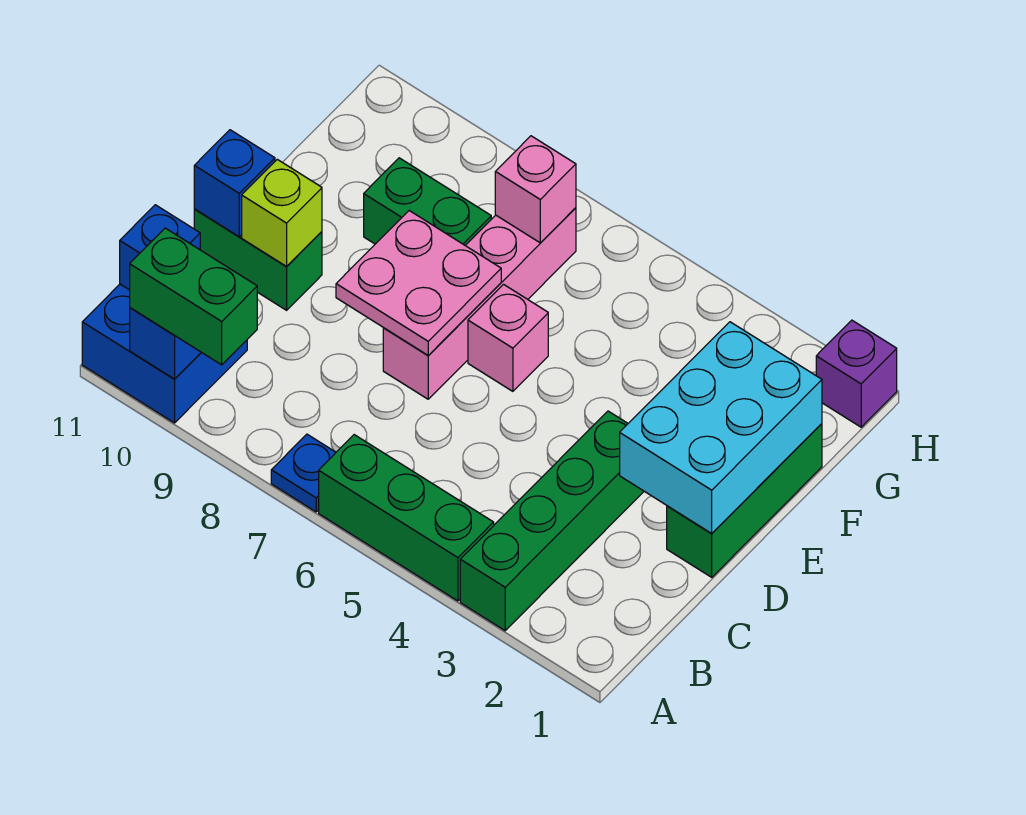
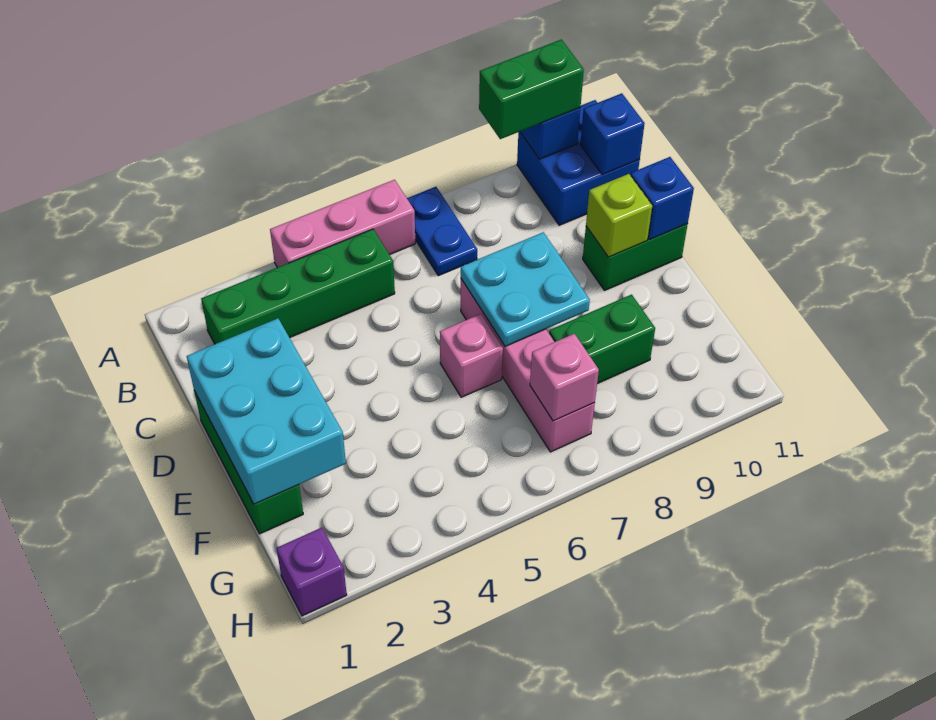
green brick A3:D3 level 1 -> green brick B2:B5 level 1
green brick A4:A6 level 1 -> pink brick A4:A6 level 1
blue plate A7 level 1 -> blue plate A7:B7 level 1
pink plate D7:E8 level 2 -> cyan plate D7:E8 level 2

